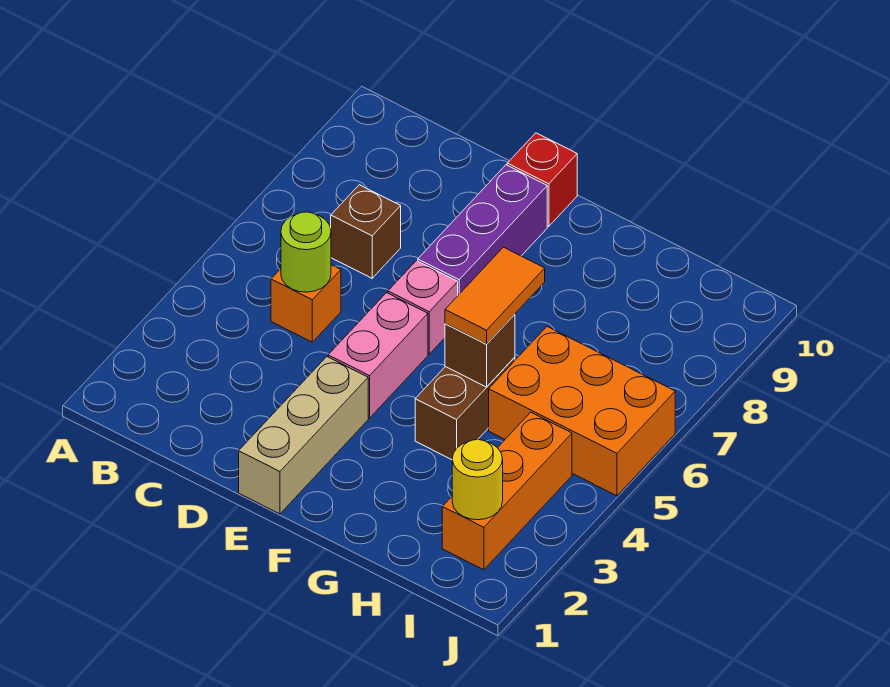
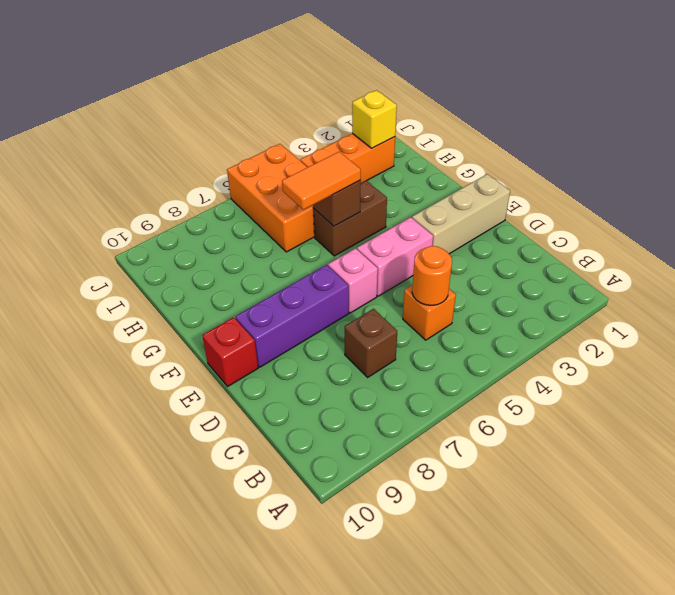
lime round brick C5 level 2 -> orange round brick C5 level 2
yellow round brick I2 level 2 -> yellow brick I2 level 2

